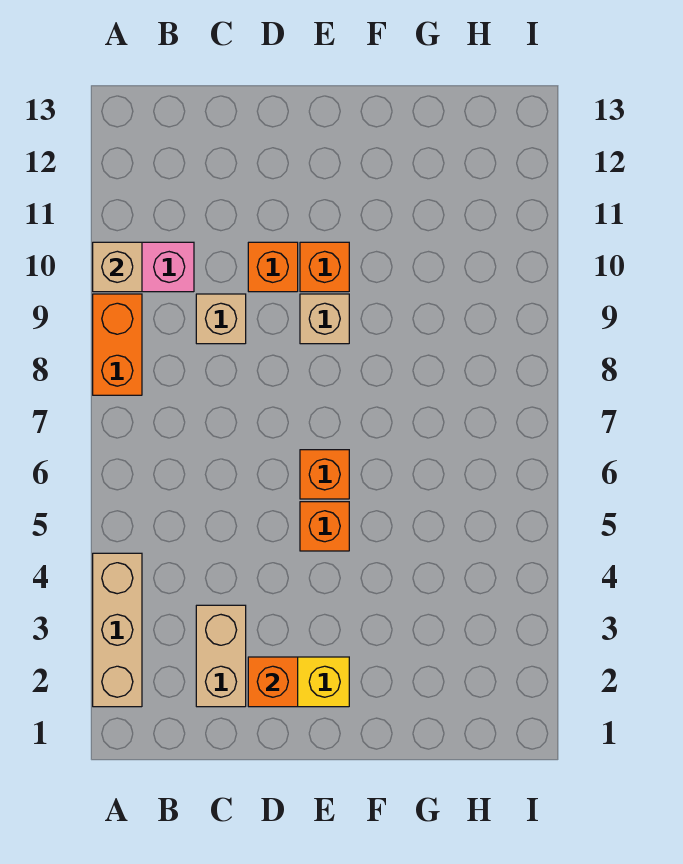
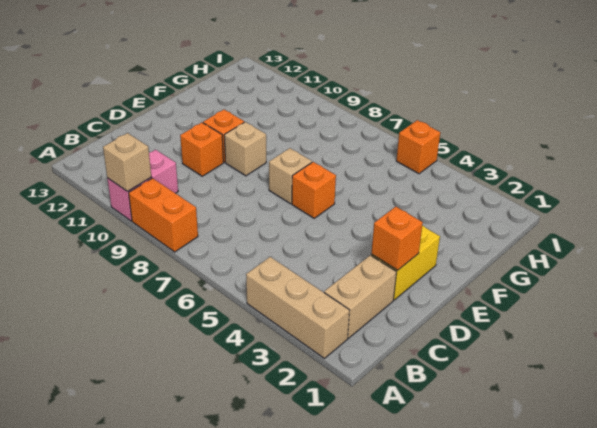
tan brick C2:C3 level 1 -> tan brick B2:C2 level 1
tan brick C9 level 1 -> tan brick E7 level 1
orange brick E5 level 1 -> orange brick I5 level 1

